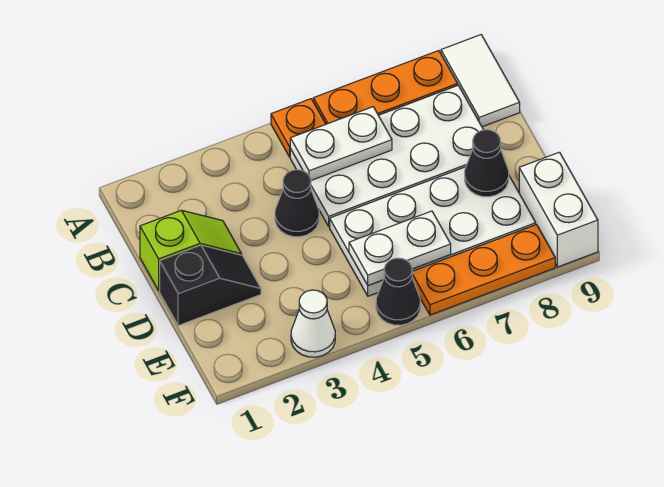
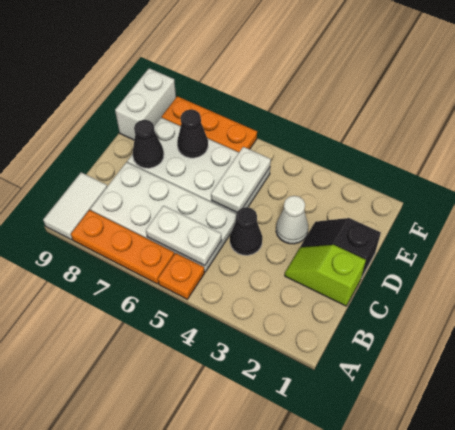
white plate E5:E6 level 2 -> white plate D5:E5 level 2
white cone F3 level 1 -> white cone D3 level 1
black cone F5 level 1 -> black cone E7 level 2

